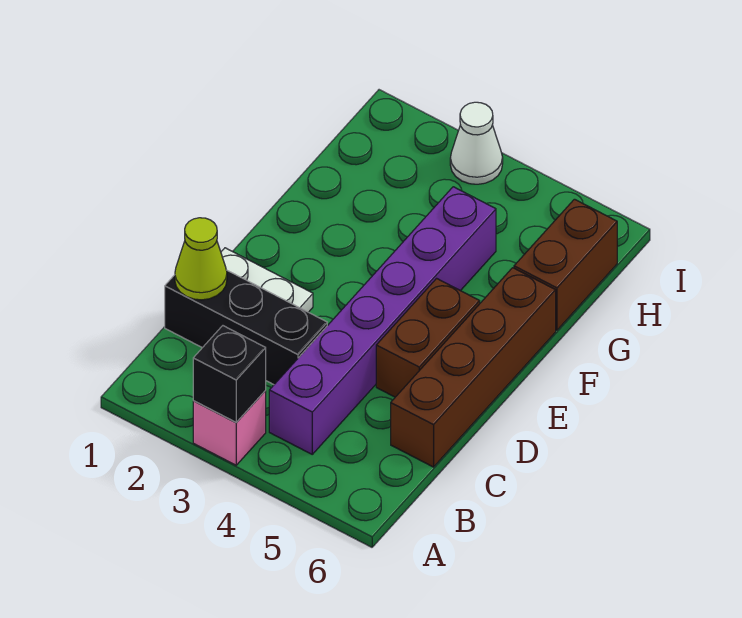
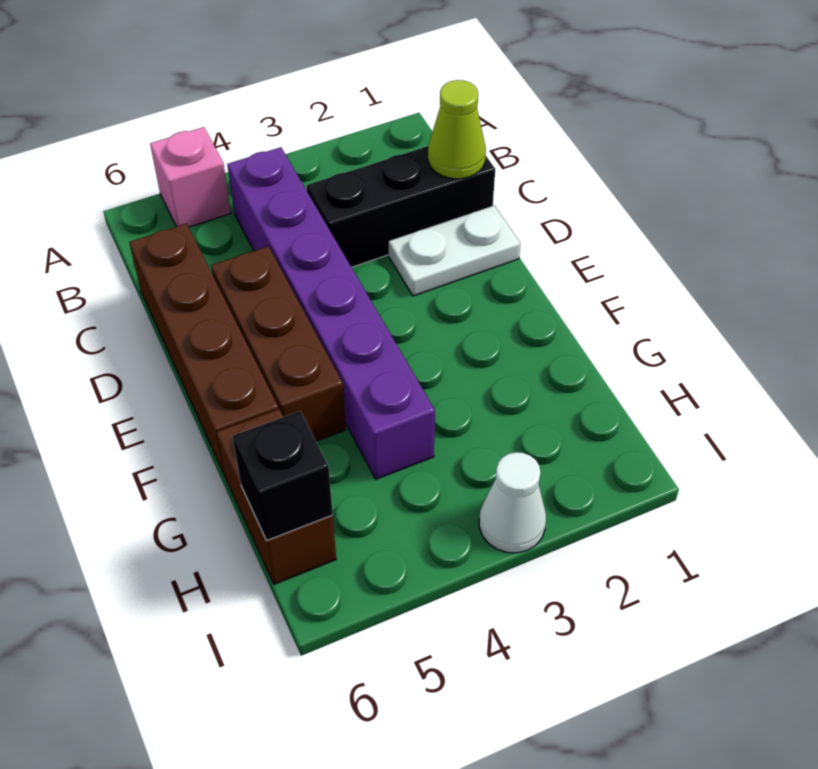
pink brick A3 level 1 -> pink brick A5 level 1
black brick A3 level 2 -> black brick H6 level 2
brown brick D5:E5 level 1 -> brown brick D5:F5 level 1

